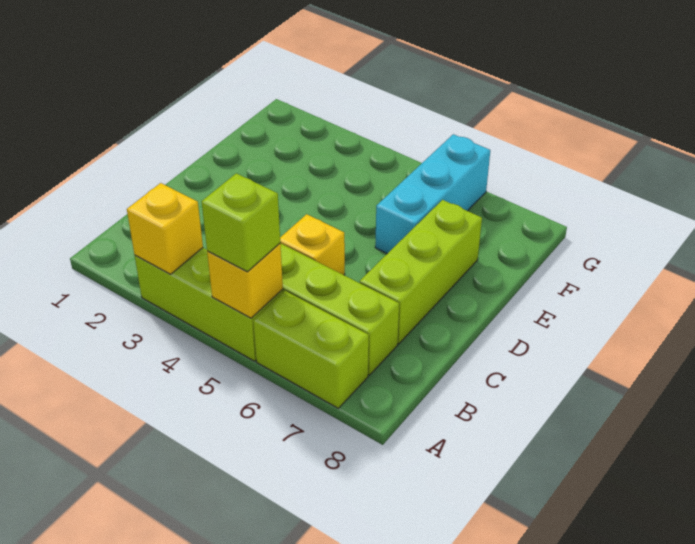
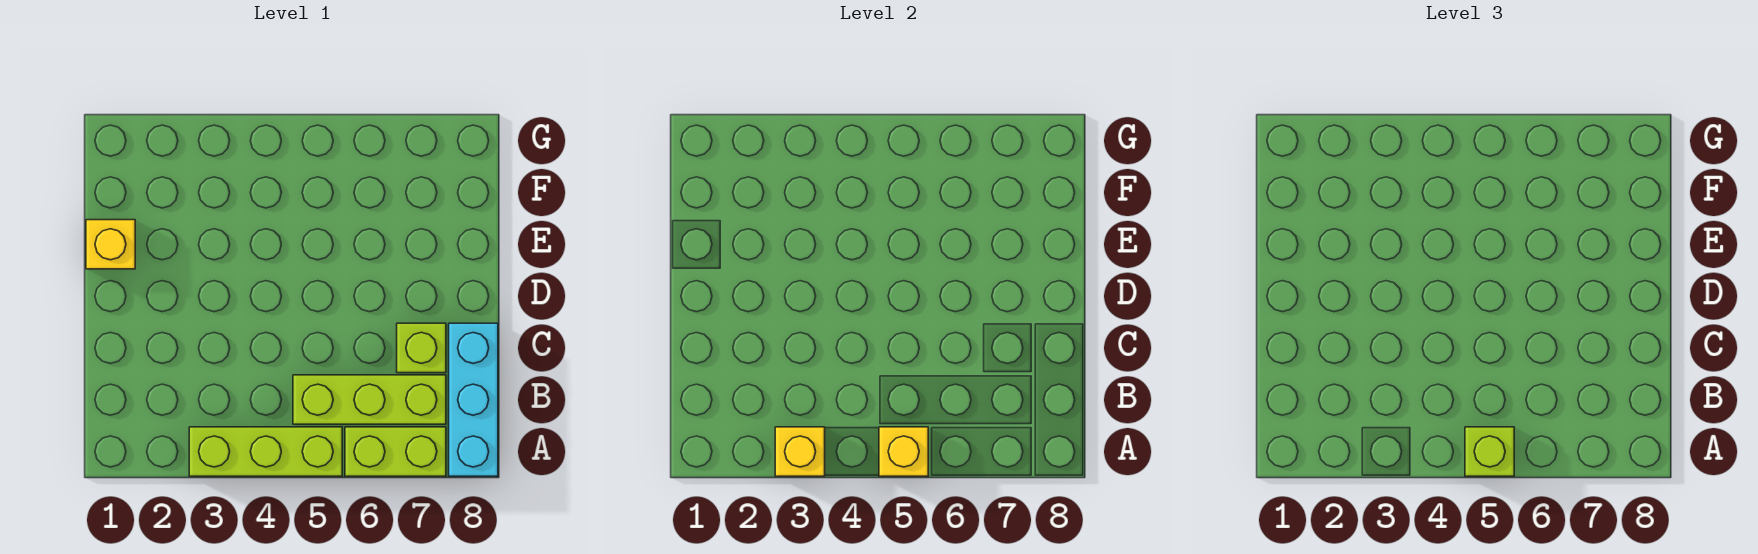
yellow brick C5 level 1 -> yellow brick E1 level 1
lime brick C7:E7 level 1 -> lime brick C7 level 1
cyan brick E6:G6 level 1 -> cyan brick A8:C8 level 1

